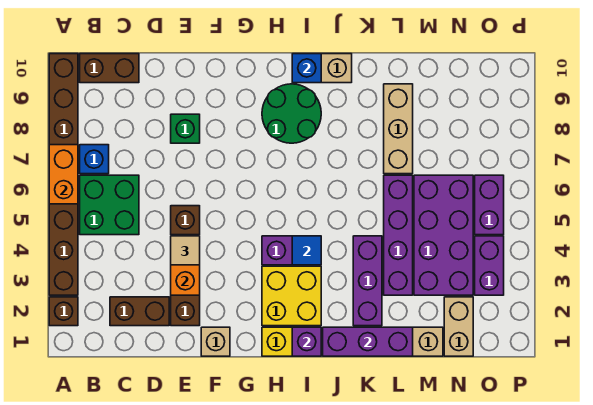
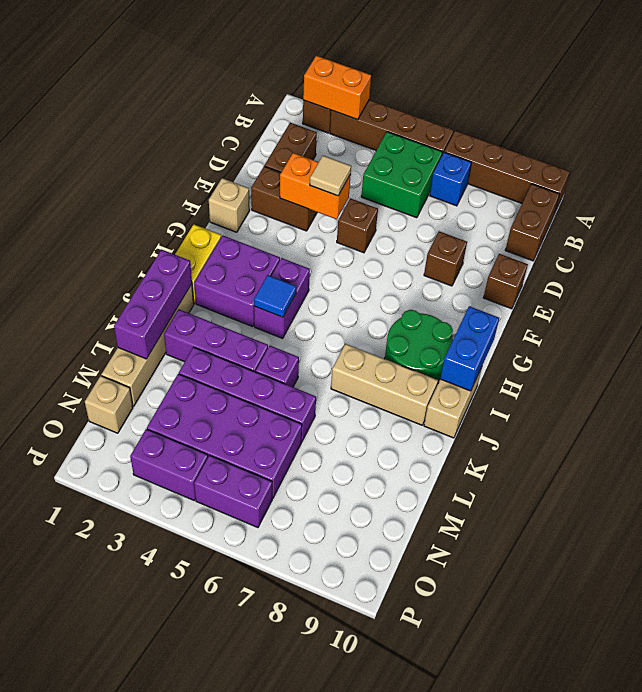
orange brick A6:A7 level 2 -> orange brick A2:A3 level 2
green brick E8 level 1 -> brown brick E8 level 1
none -> brown brick E10 level 1
yellow brick H2:I3 level 1 -> purple brick H2:I3 level 1
purple brick I1 level 2 -> purple brick K5 level 1
blue brick I10 level 2 -> blue brick H10:I10 level 2
tan brick L7:L9 level 1 -> tan brick J7:J9 level 1
tan brick N1:N2 level 1 -> tan brick N1 level 1

